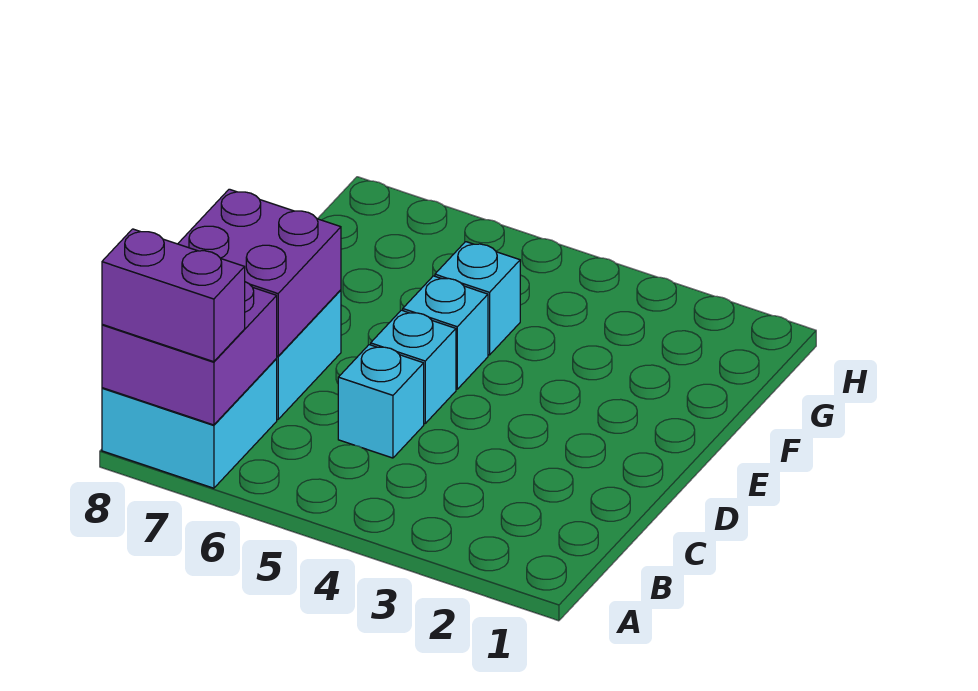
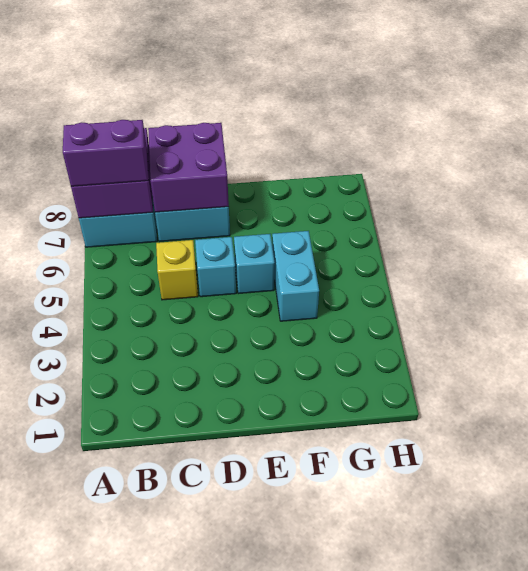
purple brick A7:A8 level 3 -> purple brick A7:B7 level 3
cyan brick C5 level 1 -> yellow brick C5 level 1
cyan brick F5 level 1 -> cyan brick F4:F5 level 1

